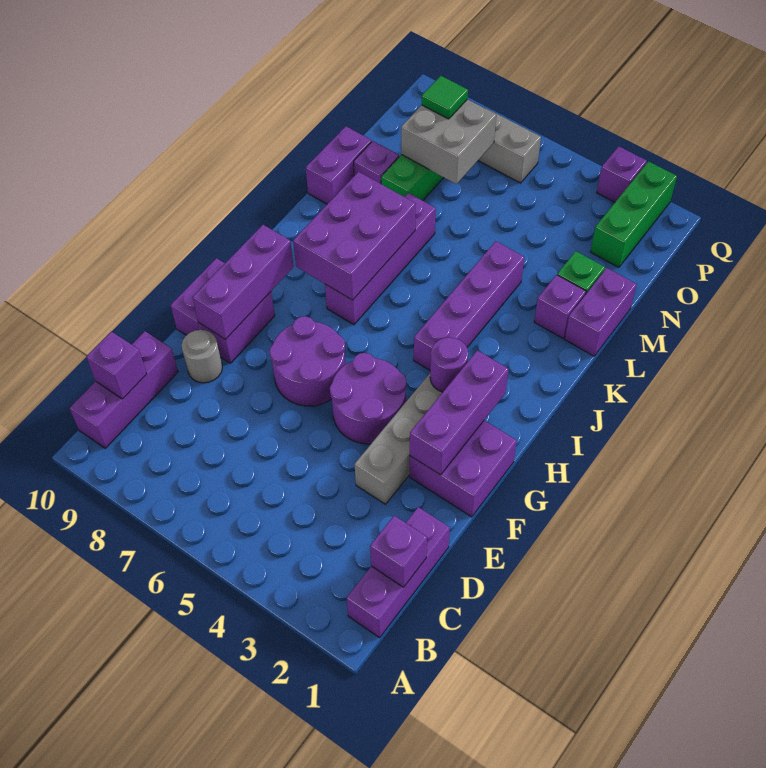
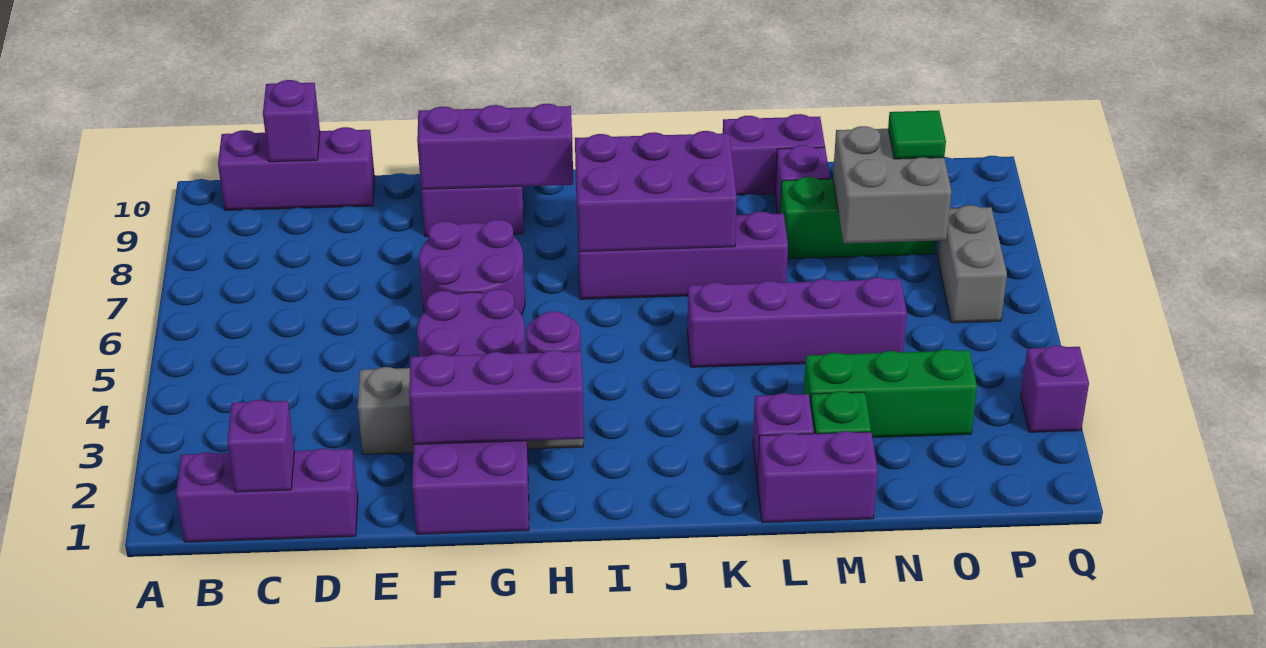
grey round brick E9 level 1 -> none
purple brick I4:L4 level 1 -> purple brick K5:N5 level 1
green brick O2:Q2 level 1 -> green brick M3:O3 level 1

